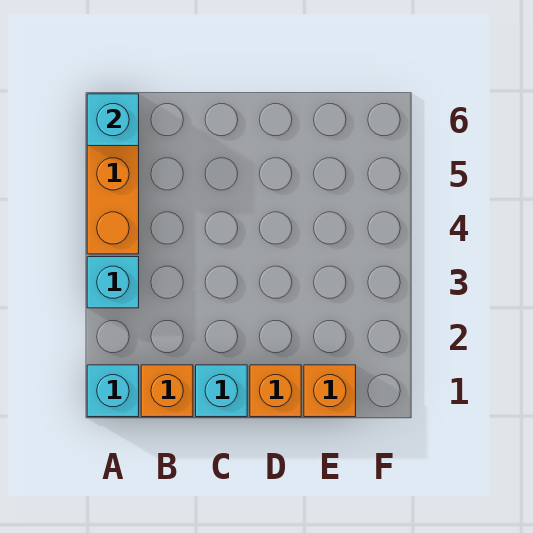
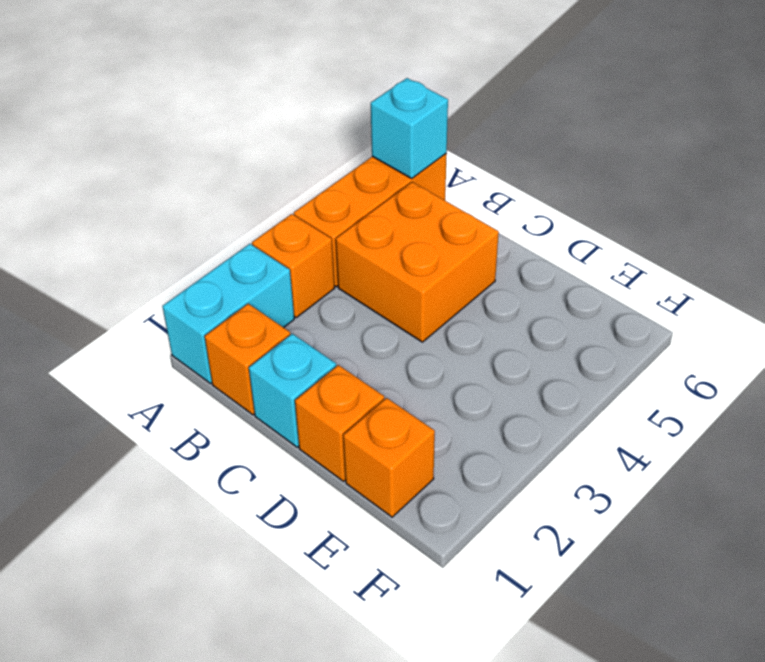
cyan brick A1 level 1 -> cyan brick A1:A2 level 1
cyan brick A3 level 1 -> orange brick A3 level 1
none -> orange brick B4:C5 level 1

